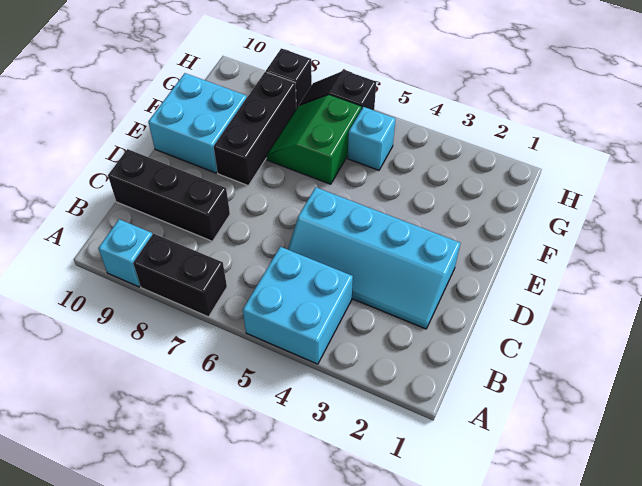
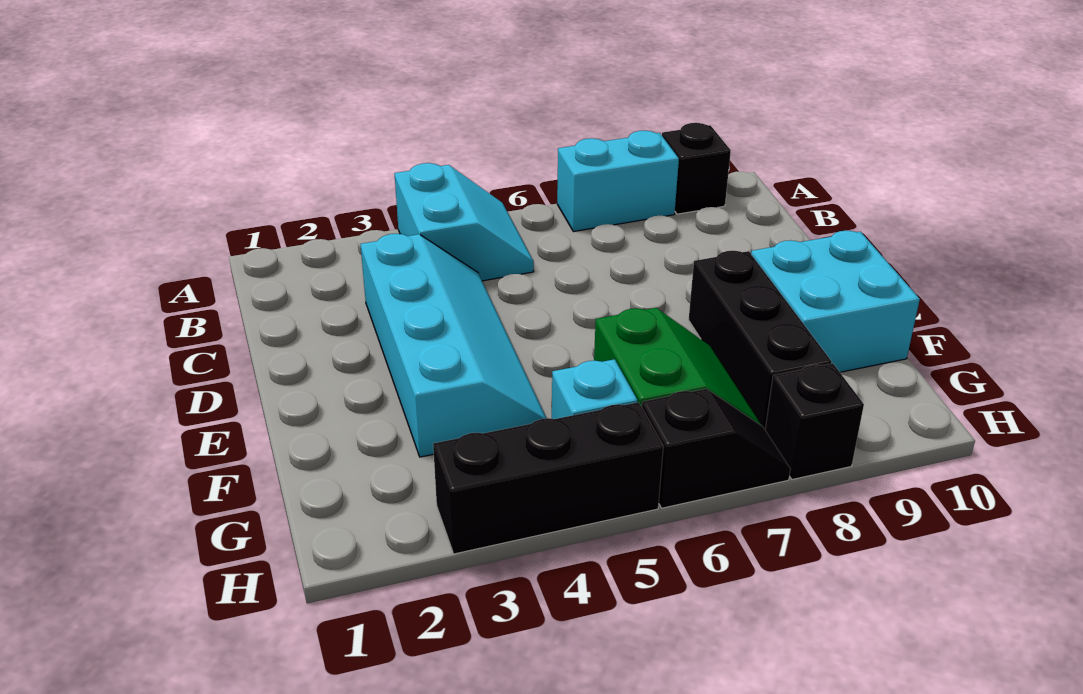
cyan brick A4:B5 level 1 -> cyan slope A4:B5 level 1 top 4
black brick A7:A8 level 1 -> cyan brick A7:A8 level 1
cyan brick A9 level 1 -> black brick A9 level 1
cyan slope C2:D5 level 1 top D -> cyan slope C3:F4 level 1 top 3
black brick C8:C10 level 1 -> black brick H3:H5 level 1

